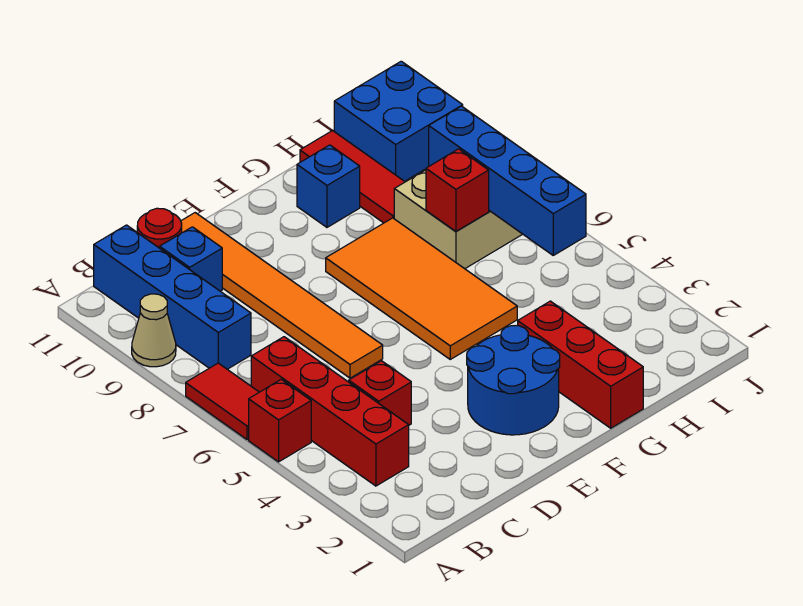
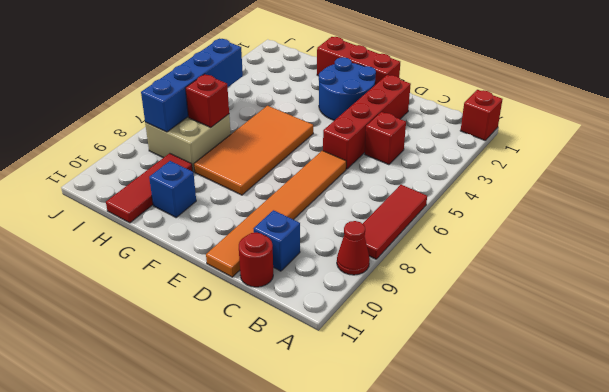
red brick A5 level 1 -> red brick A1 level 1
red tile A6:A7 level 1 -> red tile A6:A8 level 1
tan cone A9 level 1 -> red cone A9 level 1
red brick B3:B6 level 1 -> red brick D2:D5 level 1
blue brick B8:B11 level 1 -> none
red brick G1:G3 level 1 -> red brick E1:G1 level 1
blue brick I10:J11 level 1 -> none

